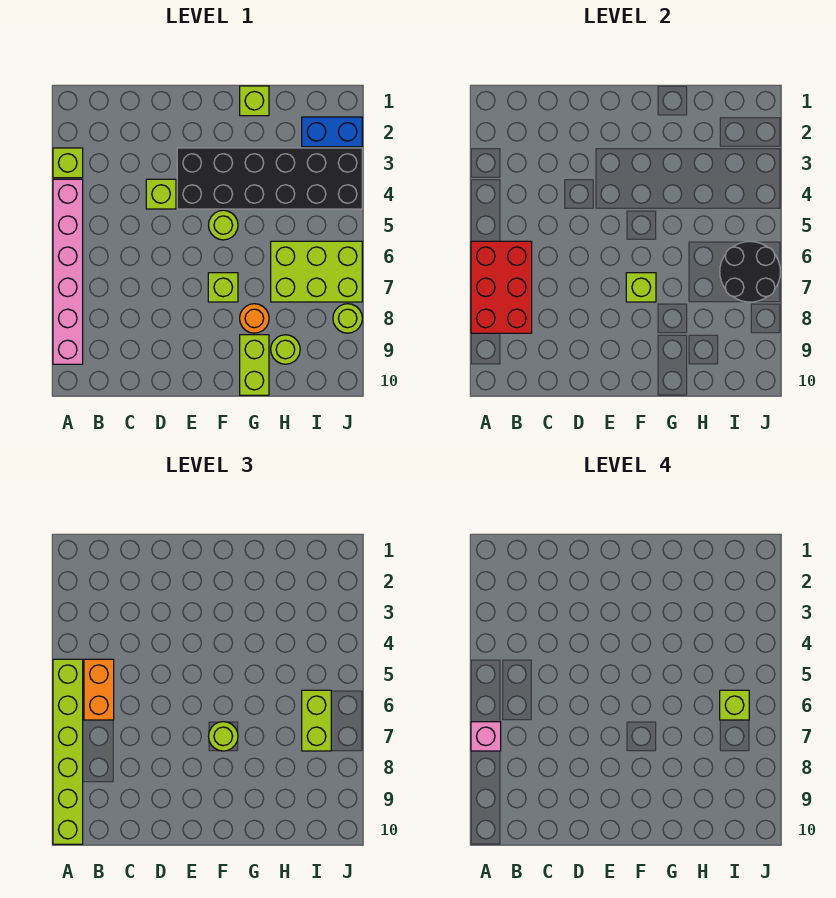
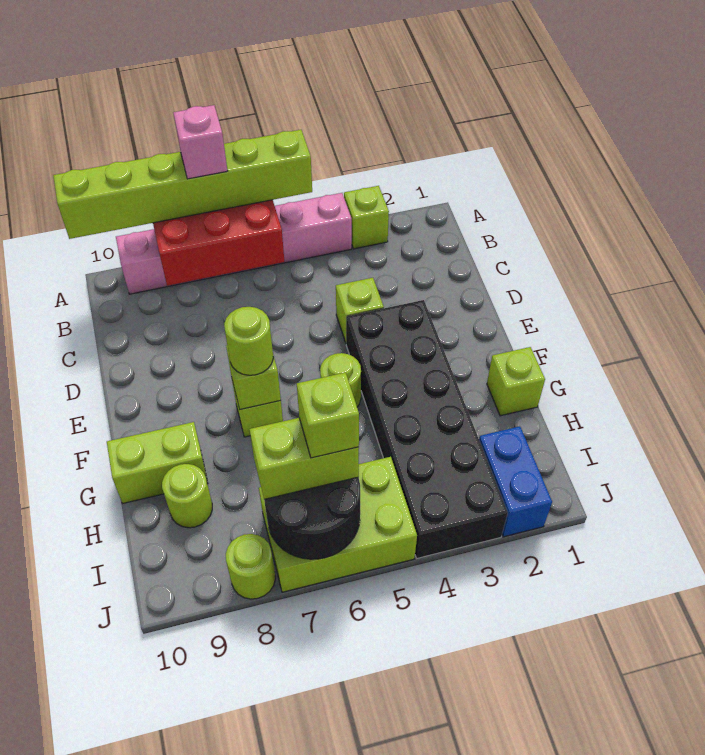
orange brick B5:B6 level 3 -> none
orange round brick G8 level 1 -> none
lime brick H6:J7 level 1 -> lime brick I5:J7 level 1

